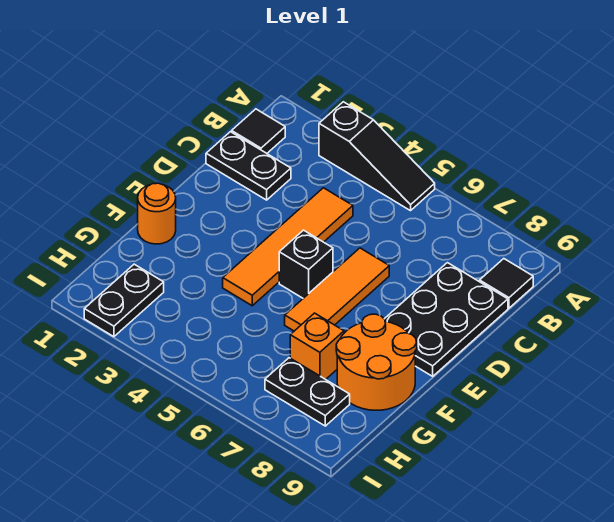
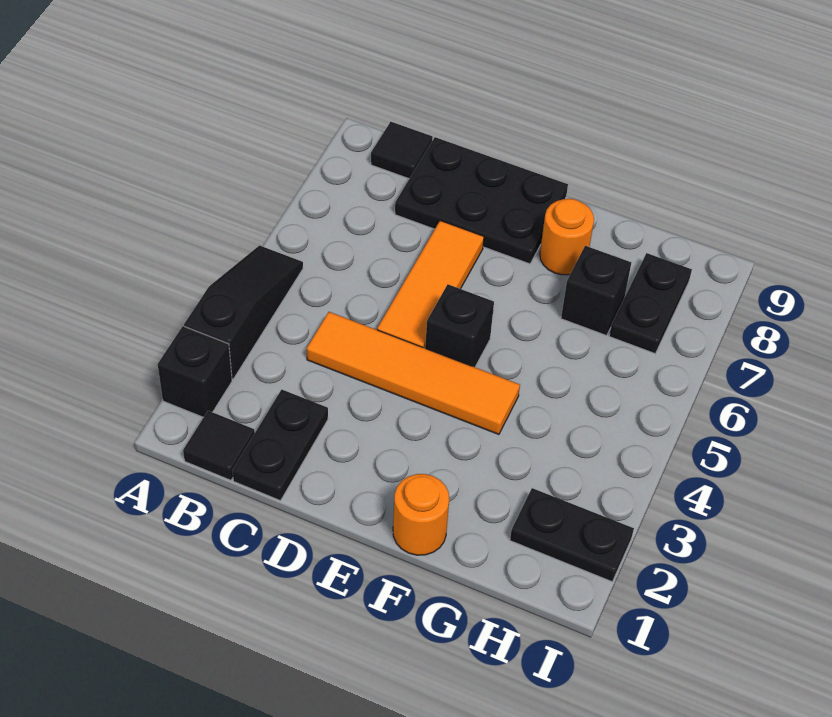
none -> black brick A2 level 1
orange tile D6:F6 level 1 -> orange tile D5:D7 level 1
orange round brick F8:G9 level 1 -> orange round brick F8 level 1
orange brick G7 level 1 -> black brick G7 level 1

